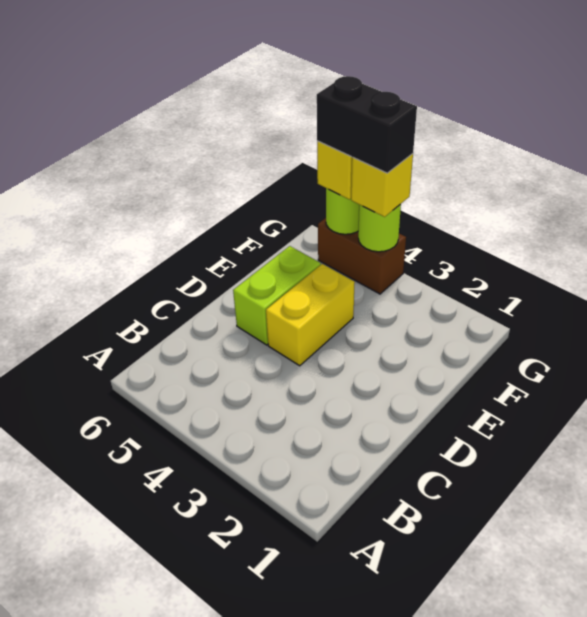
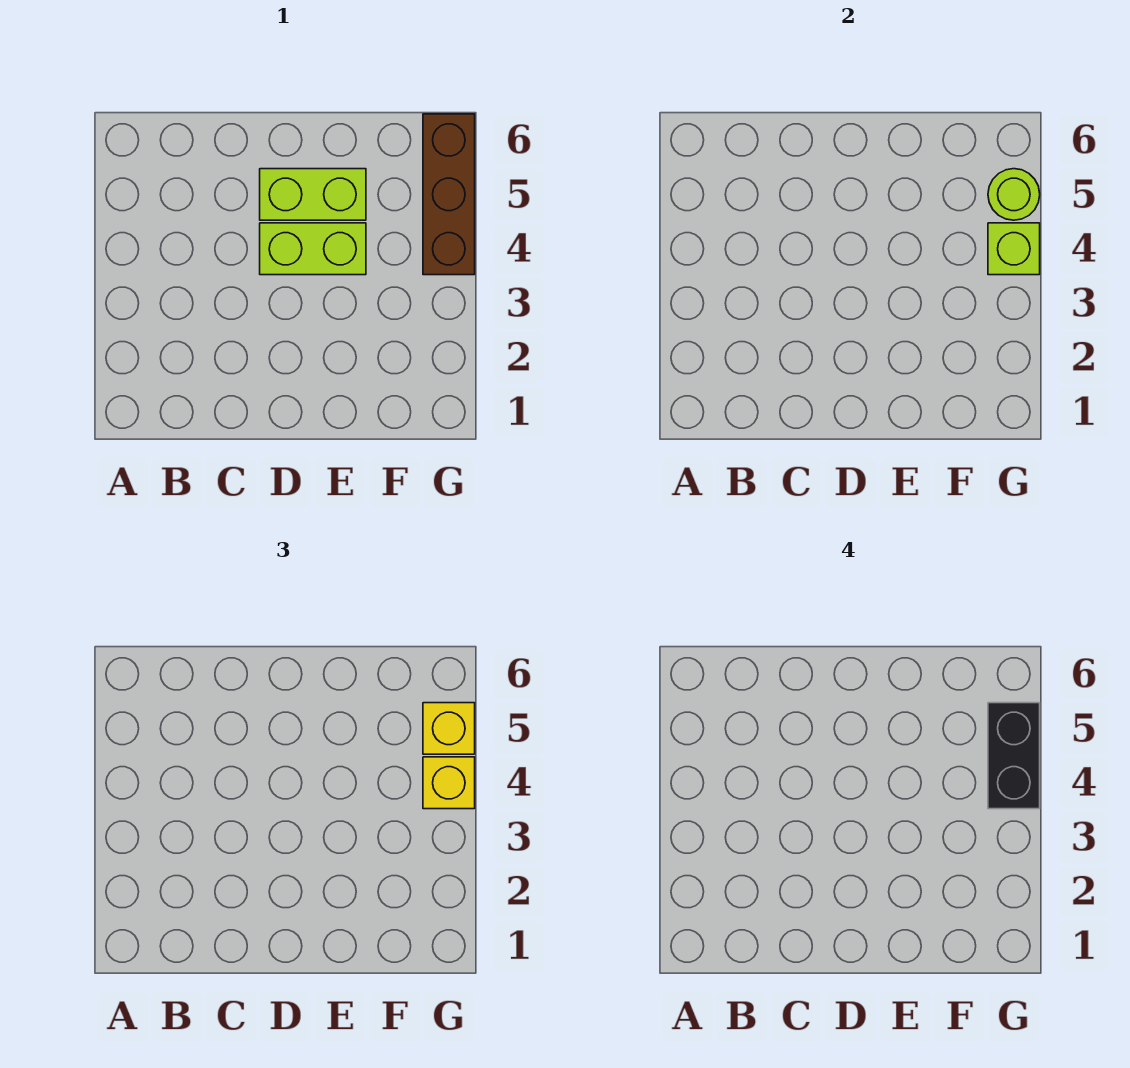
yellow brick D4:E4 level 1 -> lime brick D4:E4 level 1
brown brick G4:G5 level 1 -> brown brick G4:G6 level 1
lime round brick G4 level 2 -> lime brick G4 level 2

